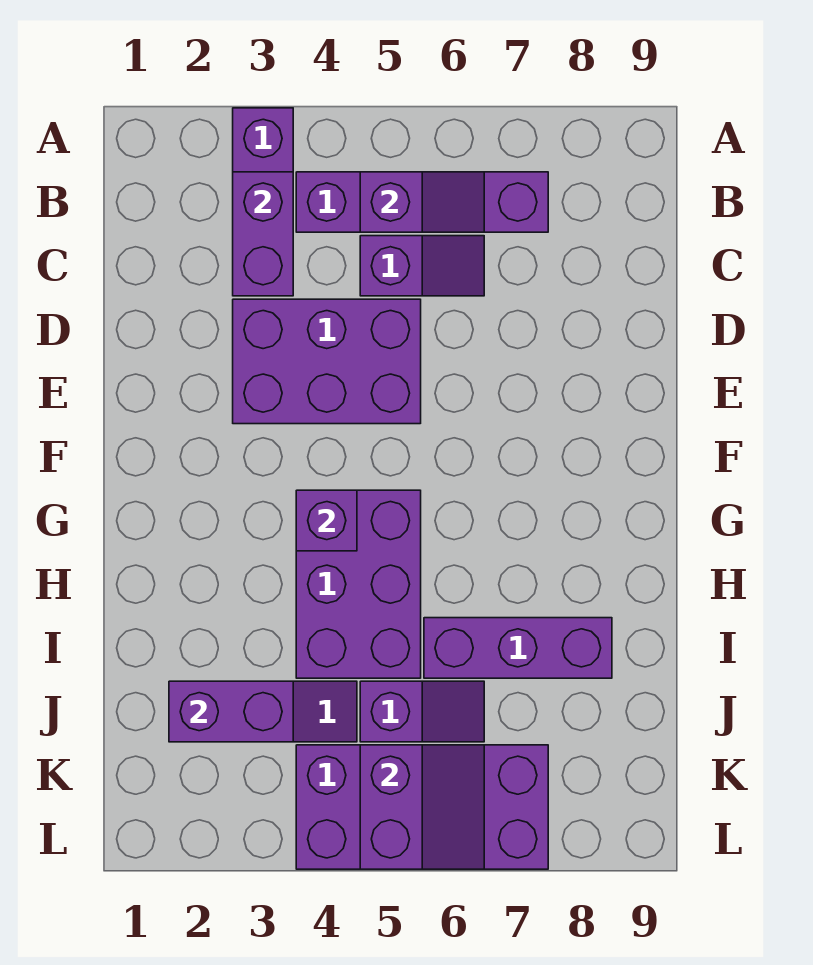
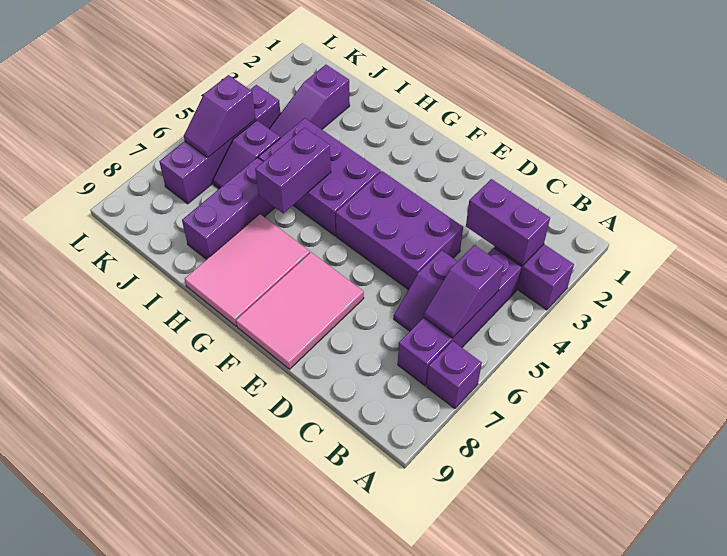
purple brick D3:E5 level 1 -> purple brick D4:F5 level 1
none -> pink tile E7:F9 level 1
purple brick G4 level 2 -> purple brick A7 level 1
none -> pink tile G7:H9 level 1
purple brick J2:J3 level 2 -> purple brick H5:H6 level 2
purple brick K4:L7 level 1 -> purple brick K4:K7 level 1
purple slope K5:L6 level 2 top 5 -> purple slope K5:K6 level 2 top 5

